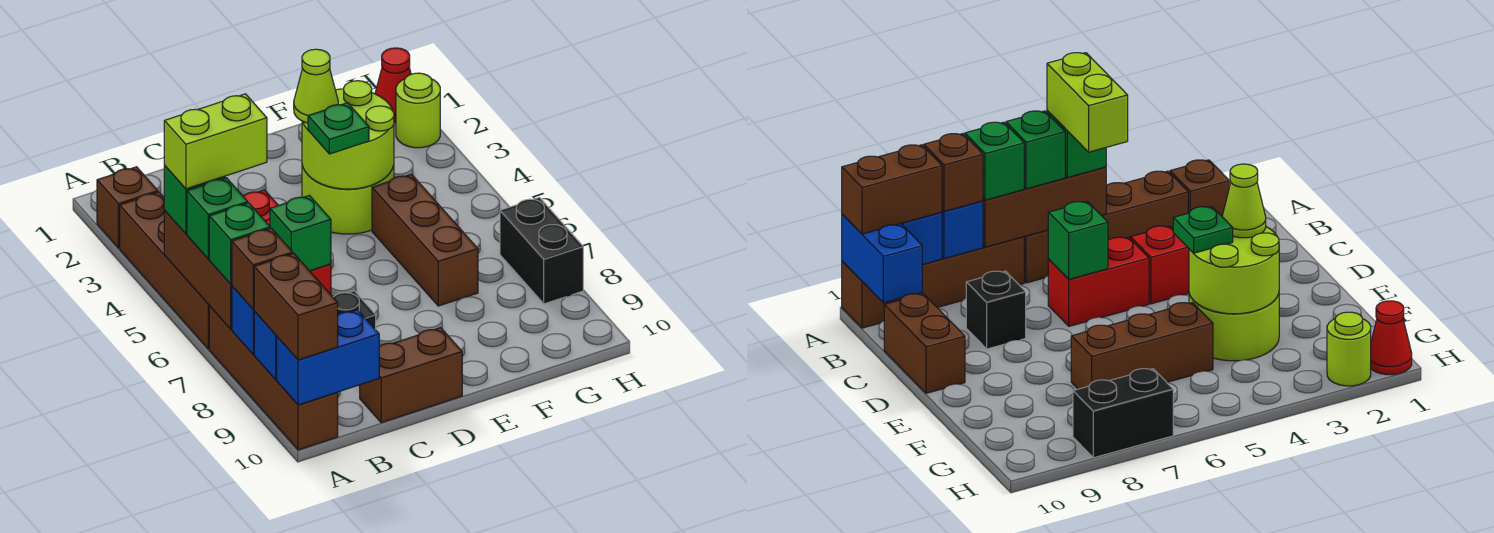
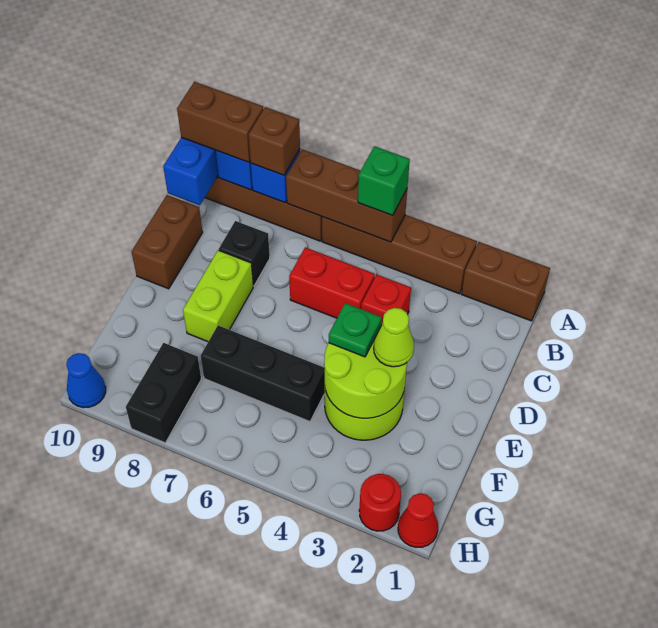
brown brick A2 level 1 -> brown brick A1:A2 level 1
lime brick A5:B5 level 4 -> lime brick D8:E8 level 1
green brick A6 level 3 -> none
green brick A7 level 3 -> none
green brick C6 level 2 -> none
brown brick F5:F7 level 1 -> black brick F5:F7 level 1
lime round brick H2 level 1 -> red round brick H2 level 1
black brick H7:H8 level 1 -> black brick G8:H8 level 1
none -> blue cone H10 level 1

